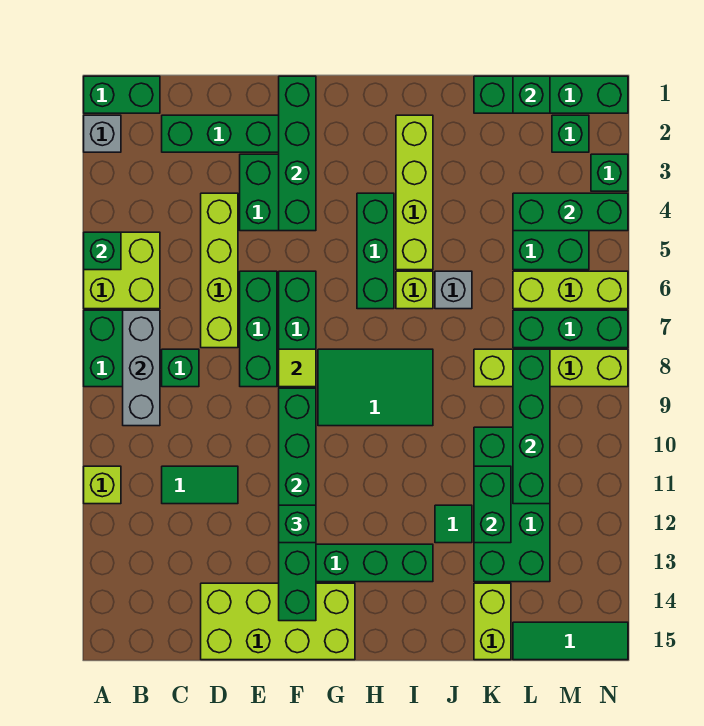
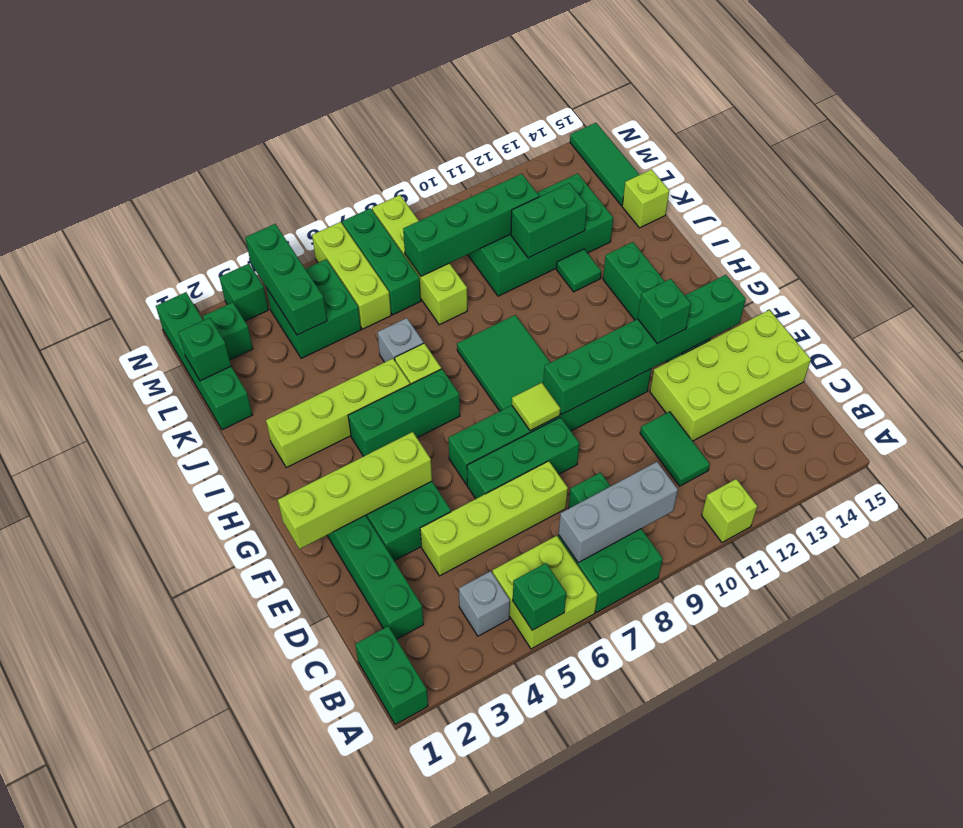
grey brick A2 level 1 -> grey brick B4 level 1
lime brick D14:G15 level 1 -> lime brick D12:E15 level 1
green brick F1:F4 level 2 -> lime brick F1:F4 level 2
lime brick K14:K15 level 1 -> lime brick K15 level 1

